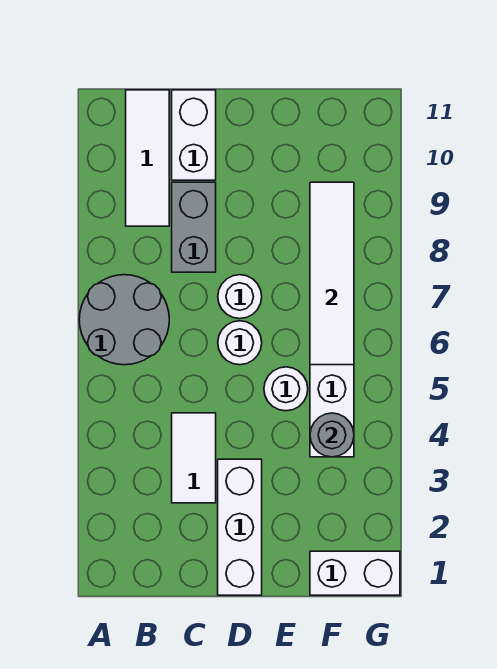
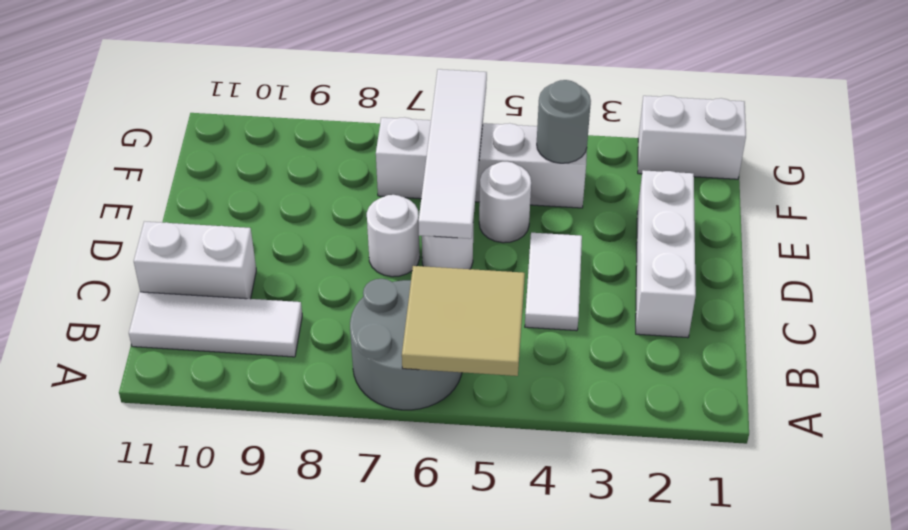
none -> tan tile A5:B6 level 2
white tile C3:C4 level 1 -> white tile C4:D4 level 1
grey brick C8:C9 level 1 -> none
white brick D1:D3 level 1 -> white brick C2:E2 level 1
white brick F1:G1 level 1 -> white brick G1:G2 level 1
white tile F6:F9 level 2 -> white tile D6:G6 level 2

